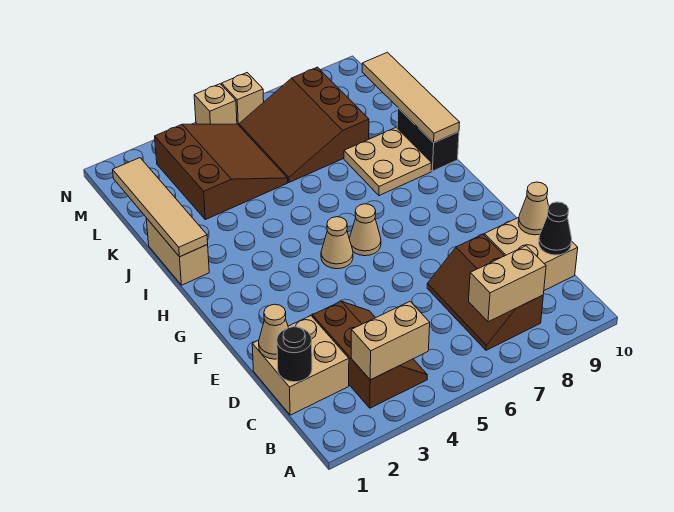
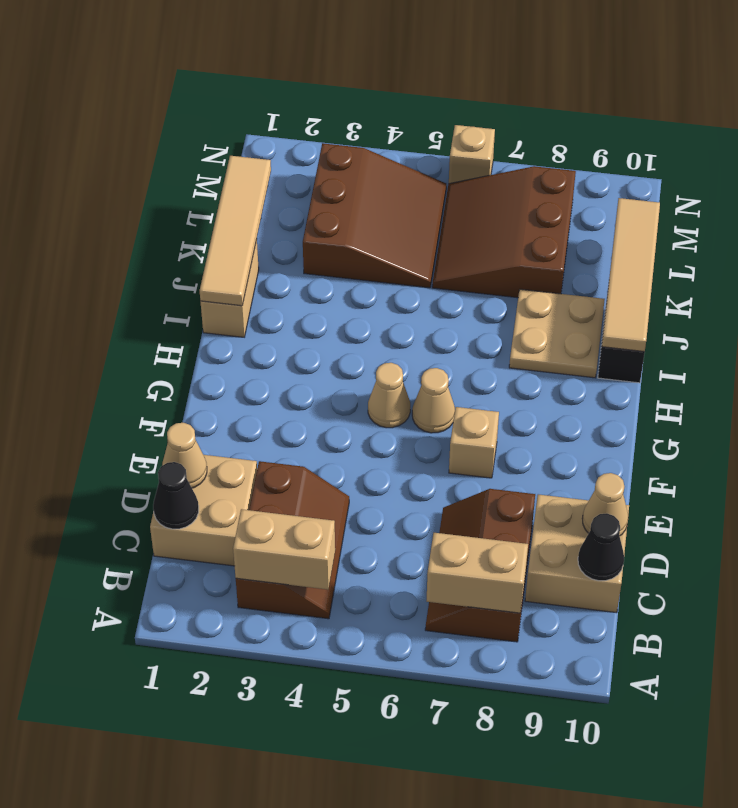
black round brick C1 level 2 -> black cone C1 level 2
tan brick N5 level 1 -> tan brick F7 level 1

